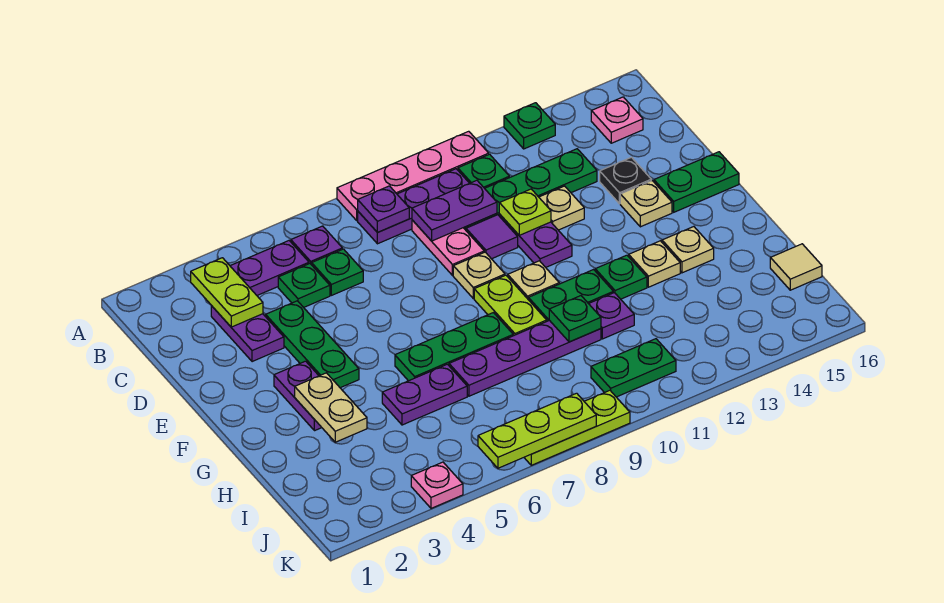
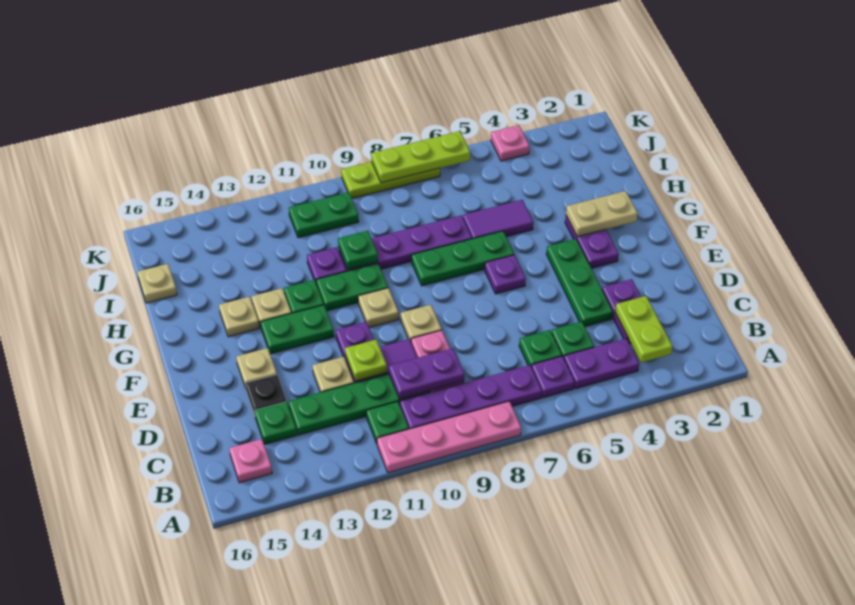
green plate A13 level 1 -> green plate C14 level 1
purple plate B8:B10 level 1 -> purple plate B7:B10 level 1
purple plate B8 level 2 -> purple plate F6 level 1
green plate E15:E16 level 1 -> green plate F12:F13 level 1
lime plate F9:G9 level 1 -> none
tan plate G3:H3 level 2 -> tan plate G2:G3 level 2
purple plate H5:H6 level 1 -> purple tile H5:H6 level 1
tan tile I16 level 1 -> tan plate I16 level 1

